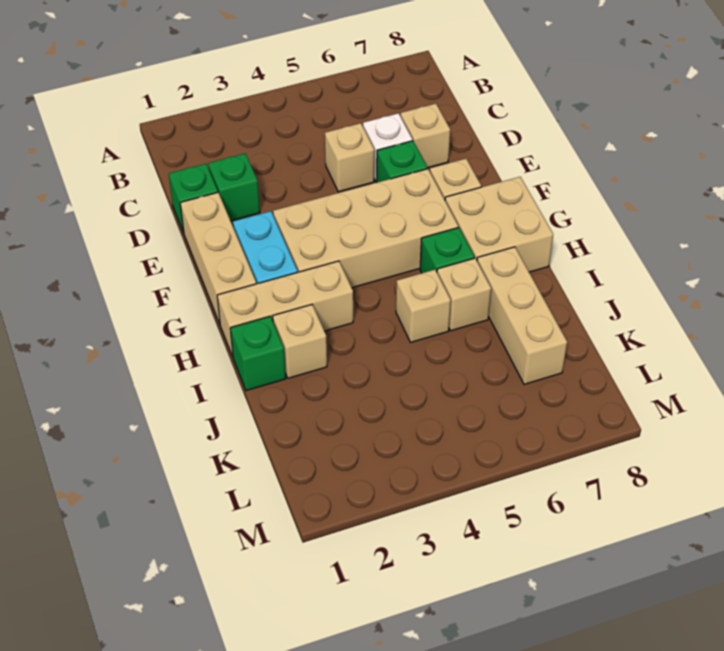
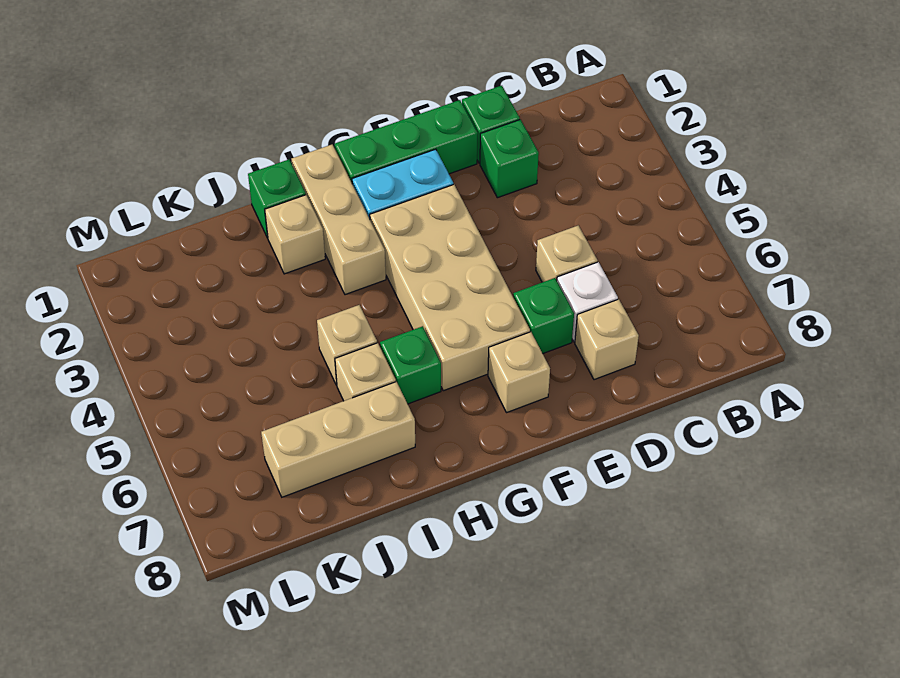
tan brick E1:G1 level 1 -> green brick E1:G1 level 1
tan brick G7:H8 level 1 -> none

